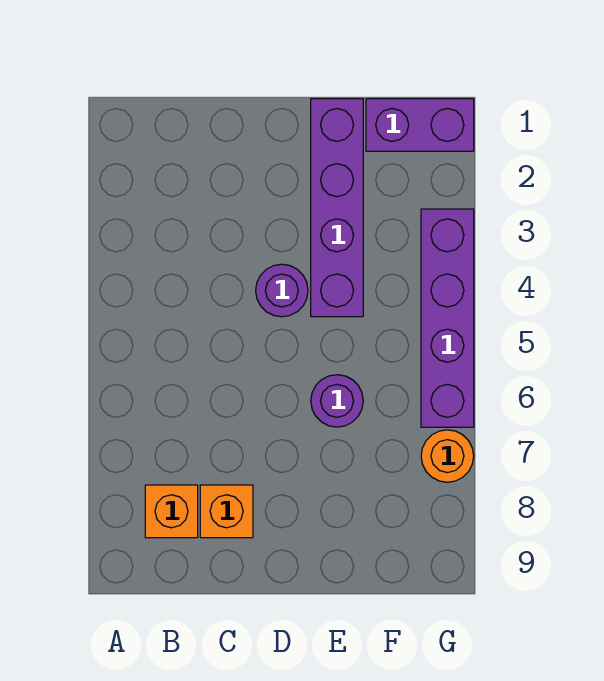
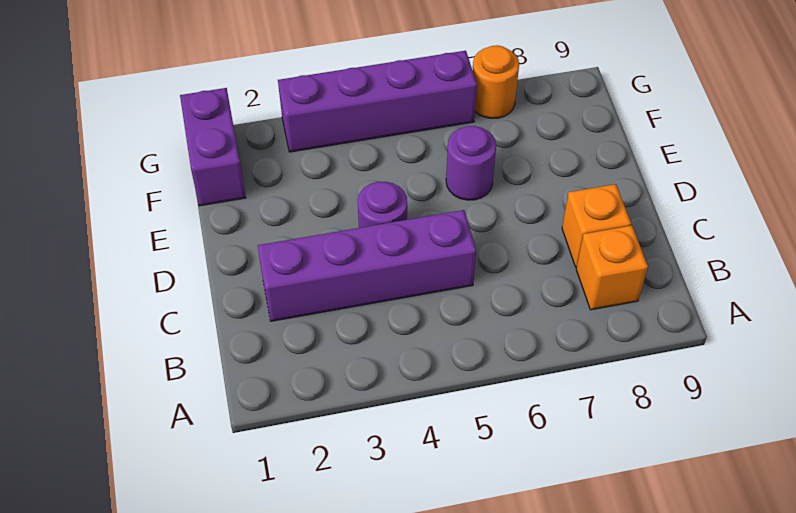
purple brick E1:E4 level 1 -> purple brick C2:C5 level 1

